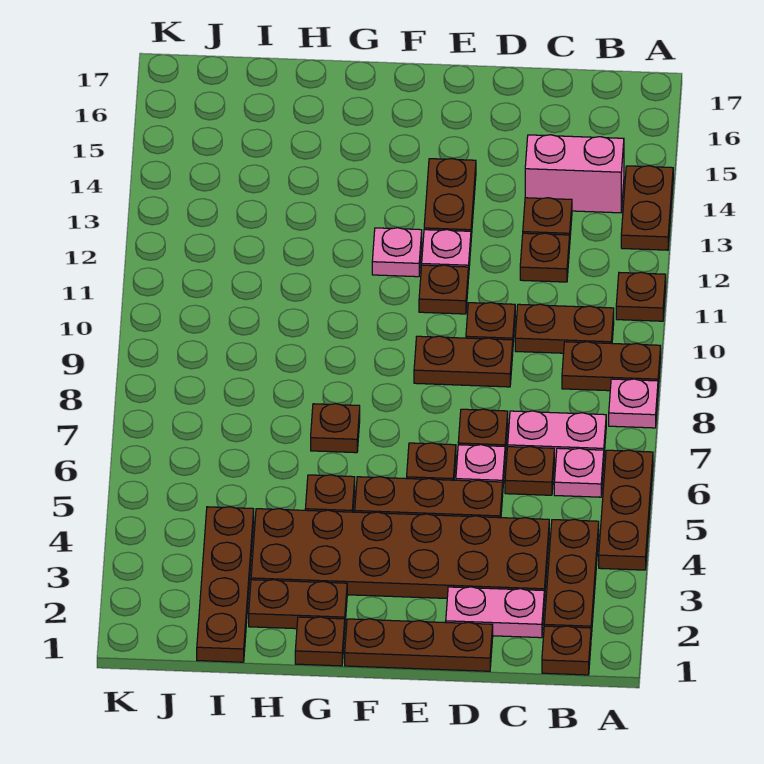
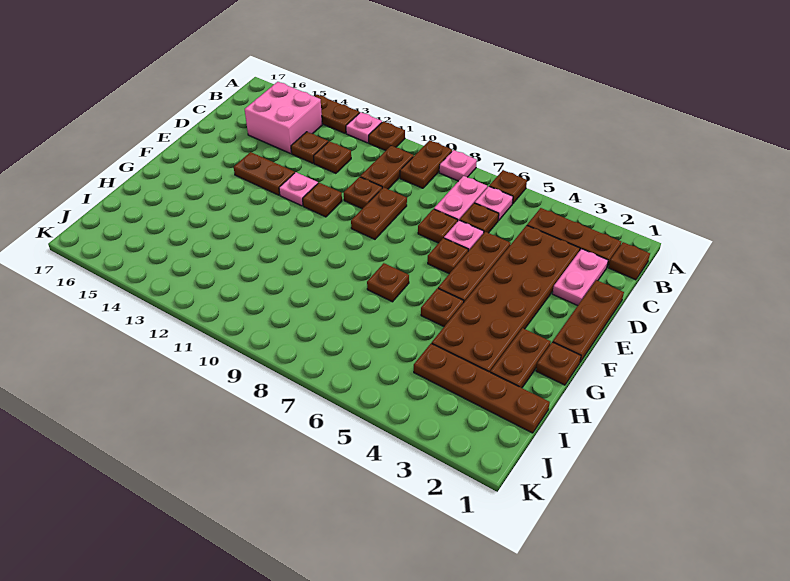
brown plate A4:A6 level 1 -> brown plate A6 level 1
pink brick B14:C14 level 1 -> pink brick B14:C15 level 1
pink plate F12 level 1 -> pink plate A12 level 1

